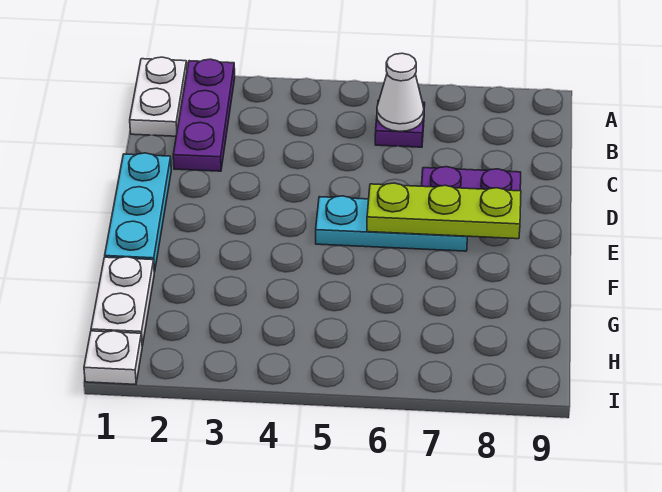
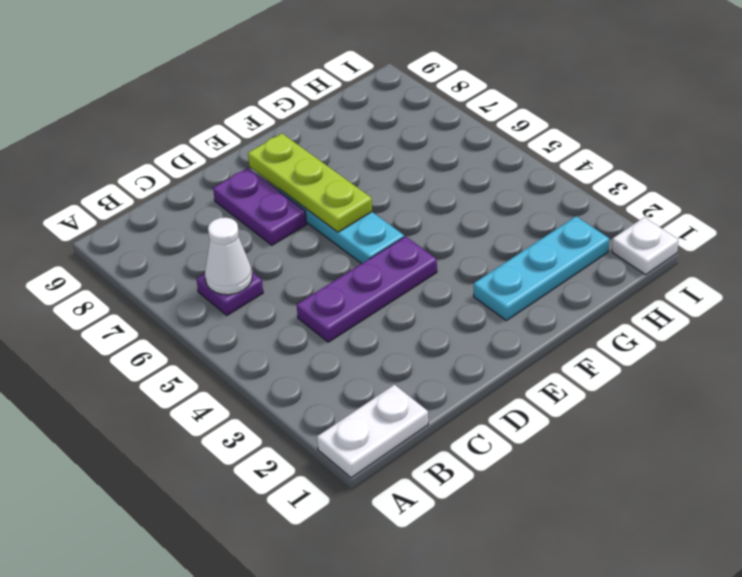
purple plate A2:C2 level 1 -> purple plate C4:E4 level 1
cyan plate D1:F1 level 1 -> cyan plate F2:H2 level 1
white plate G1:H1 level 1 -> none

